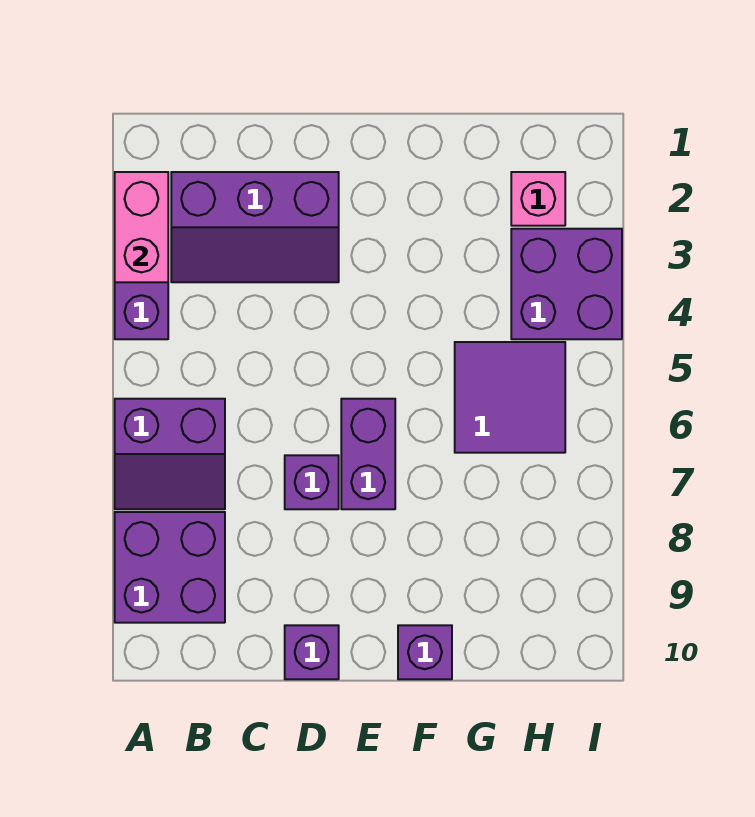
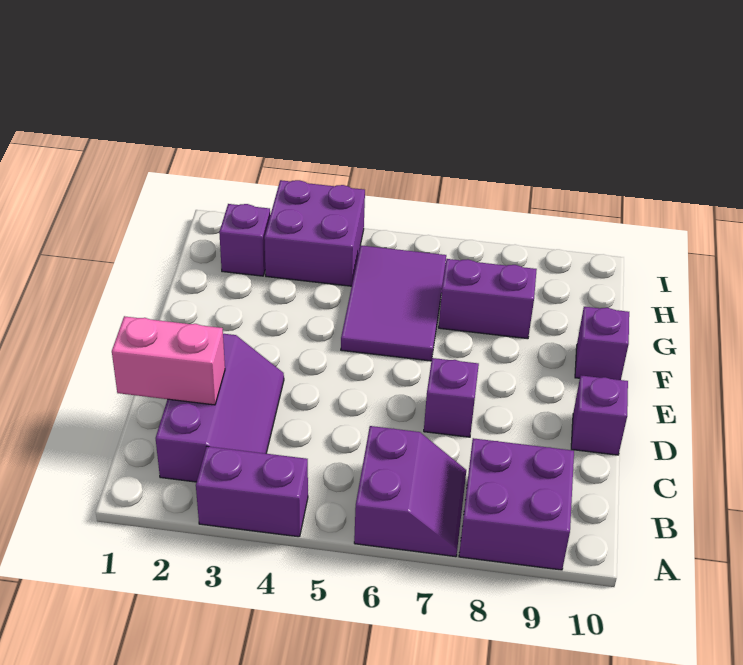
pink brick A2:A3 level 2 -> pink brick C1:C2 level 2
purple brick E6:E7 level 1 -> purple brick G7:G8 level 1
purple tile G5:H6 level 1 -> purple tile F5:H6 level 1
pink brick H2 level 1 -> purple brick H2 level 1

